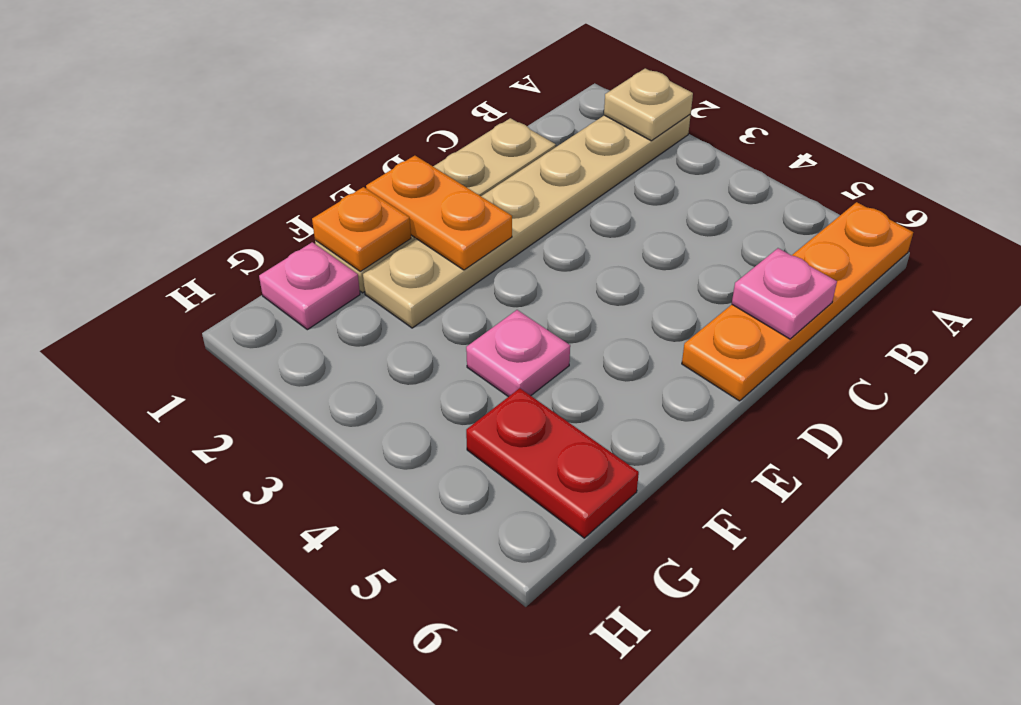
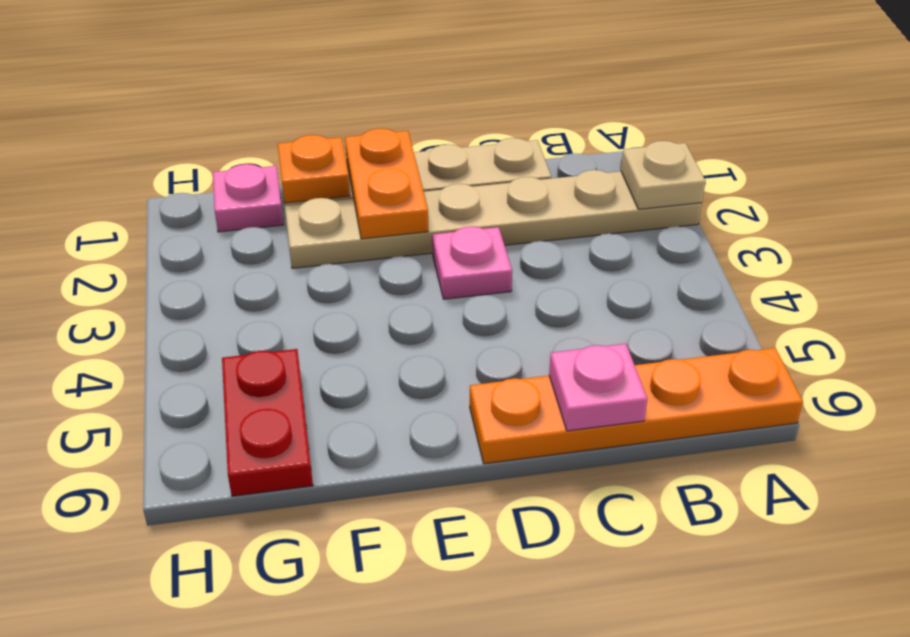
pink plate F4 level 1 -> pink plate D3 level 1

